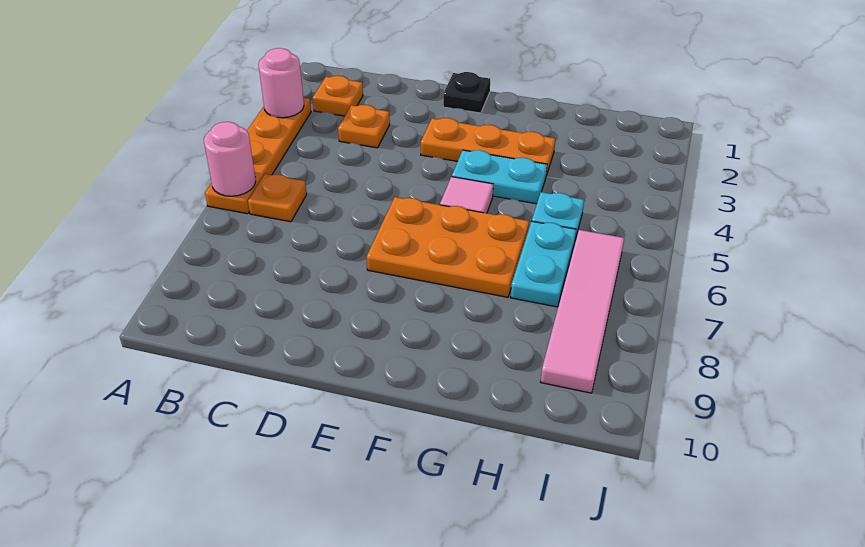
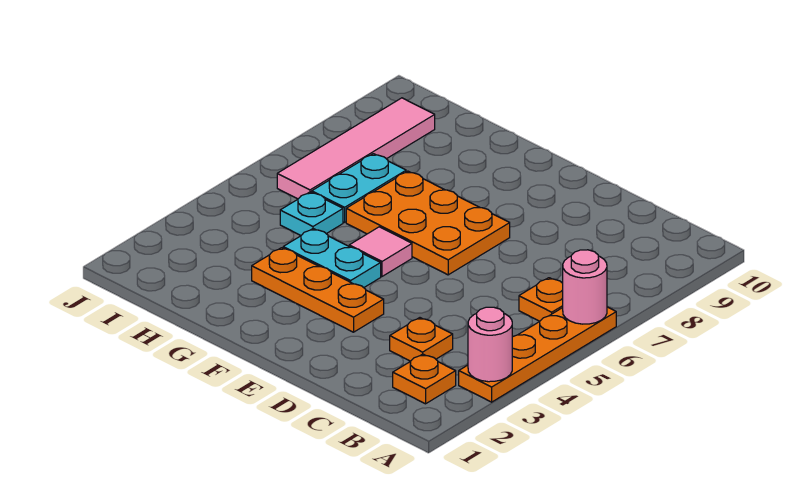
black plate E1 level 1 -> none

